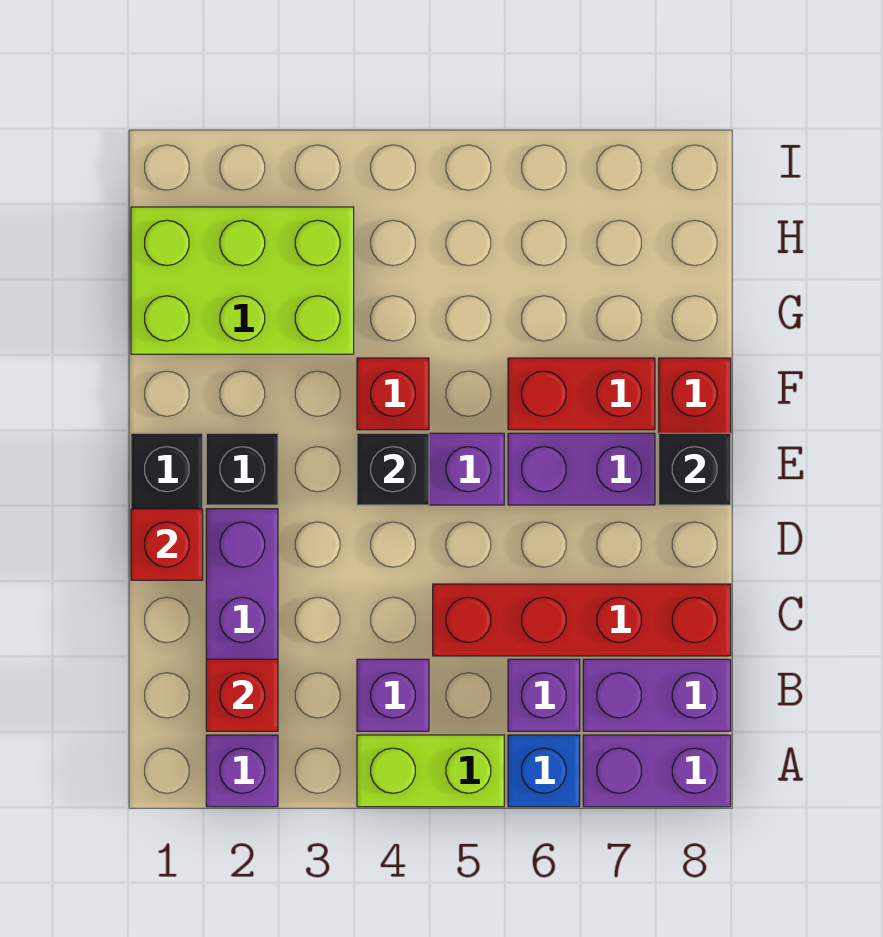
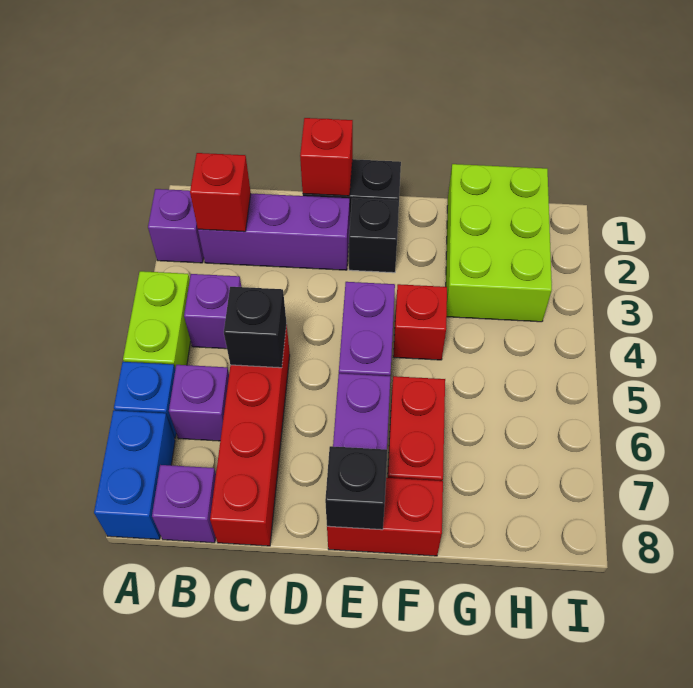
purple brick A7:A8 level 1 -> blue brick A7:A8 level 1
purple brick B7:B8 level 1 -> purple brick B8 level 1
black brick E4 level 2 -> black brick C5 level 2

